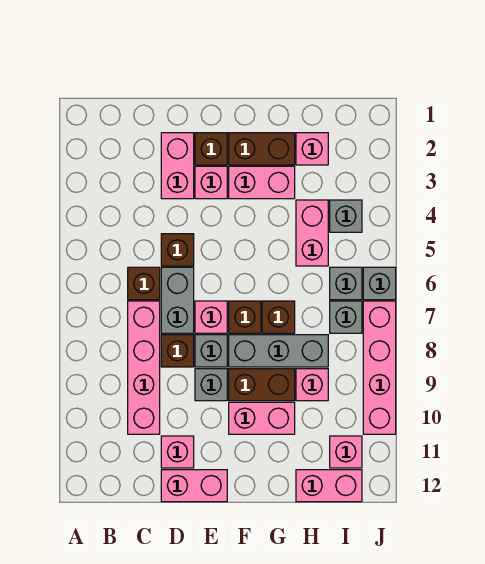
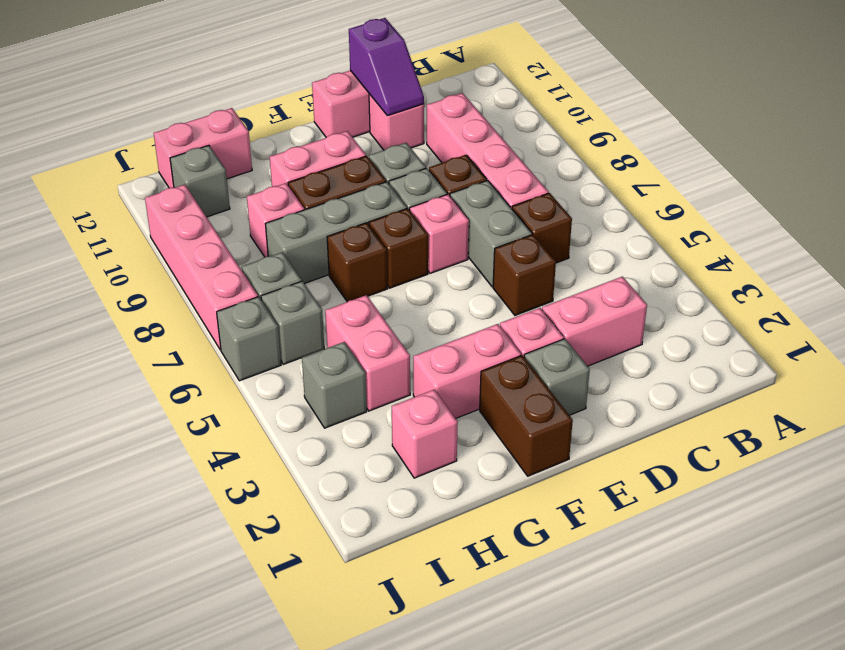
pink brick D2:D3 level 1 -> pink brick C3:D3 level 1
none -> purple slope D11:D12 level 2 top 12
brown brick E2 level 1 -> grey brick E2 level 1
brown brick F2:G2 level 1 -> brown brick F1:F2 level 1
pink brick I11 level 1 -> grey brick I11 level 1

